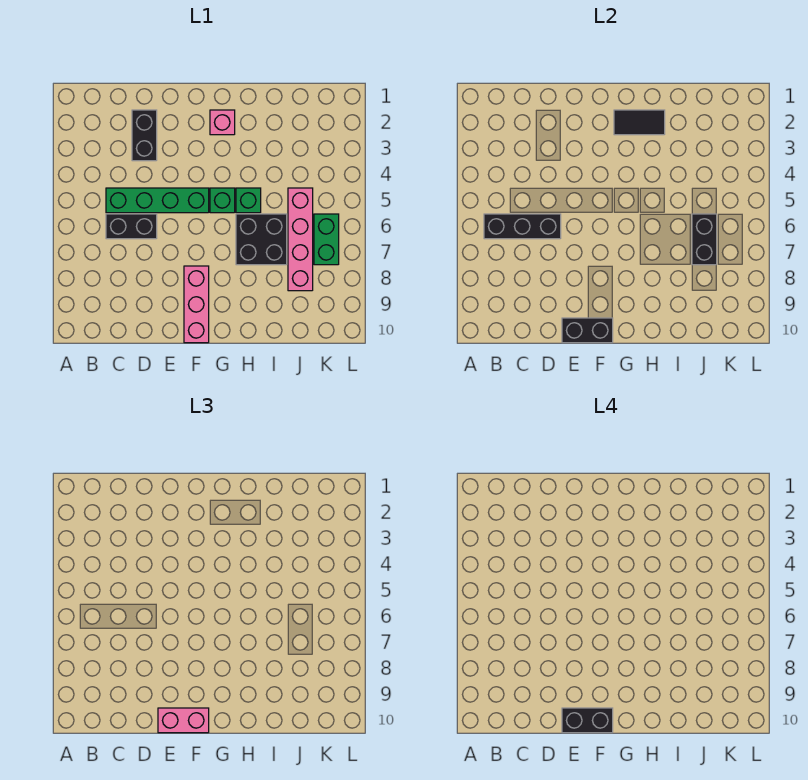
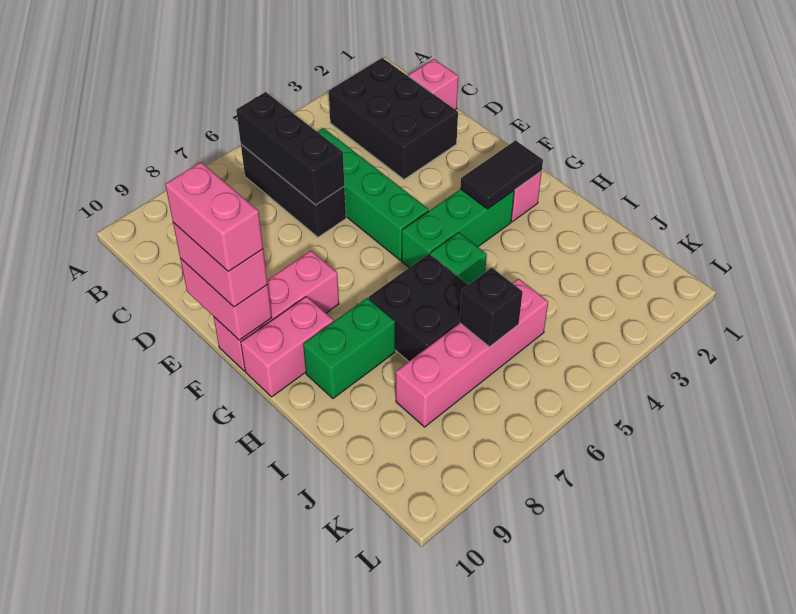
none -> pink brick C1 level 1
black brick C6:D6 level 1 -> black brick B6:D6 level 1
black brick D2:D3 level 1 -> black brick B2:D3 level 1
black brick E10:F10 level 2 -> pink brick E10:F10 level 2
black brick E10:F10 level 4 -> pink brick E10:F10 level 4
black tile G2:H2 level 2 -> black tile G2:G3 level 2
green brick G5 level 1 -> green brick G3:G5 level 1
none -> pink brick G9:G10 level 1
black brick J6:J7 level 2 -> black brick J6 level 2
green brick K6:K7 level 1 -> green brick H8:H9 level 1

